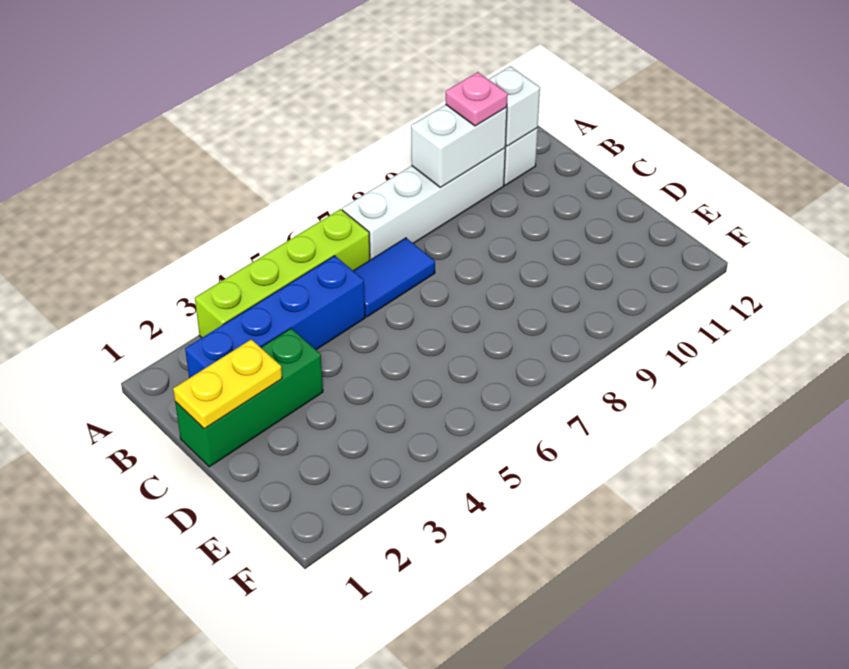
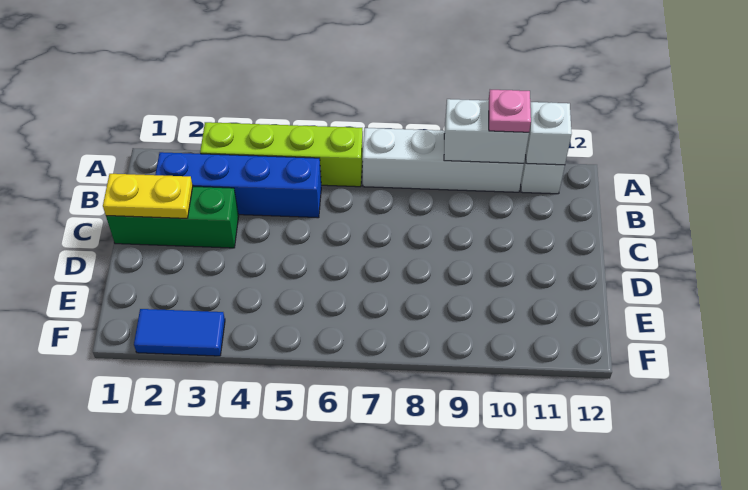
blue tile B6:B7 level 1 -> blue tile F2:F3 level 1

